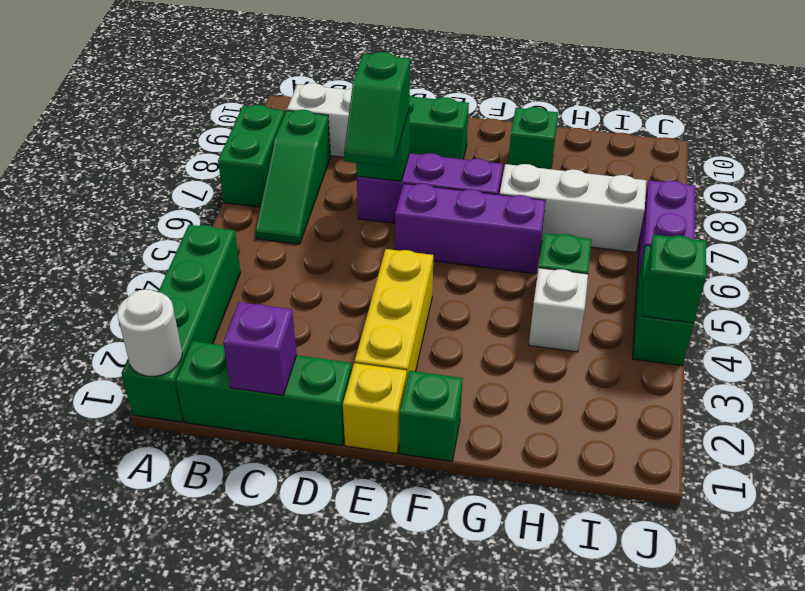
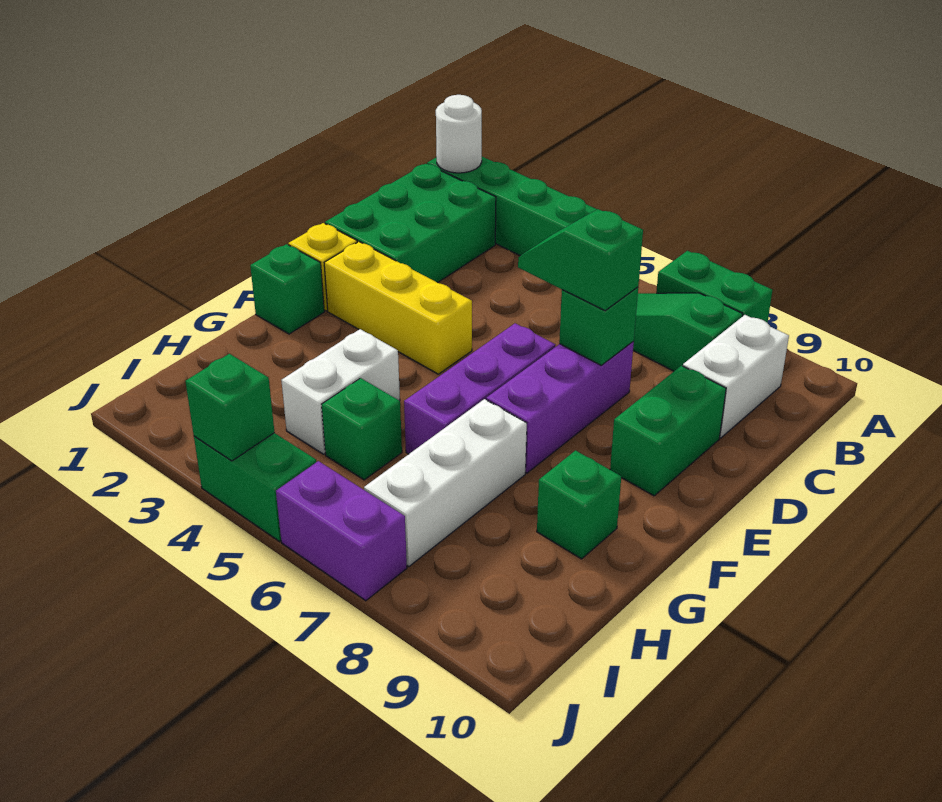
green brick B1:D1 level 1 -> green brick B1:D2 level 1
purple brick C1 level 2 -> none
white brick H4 level 1 -> white brick G4:H4 level 1

